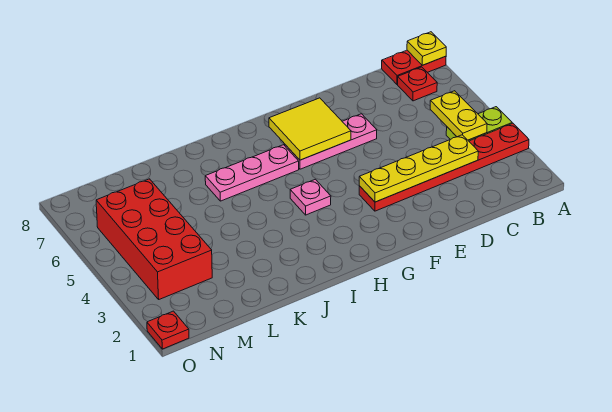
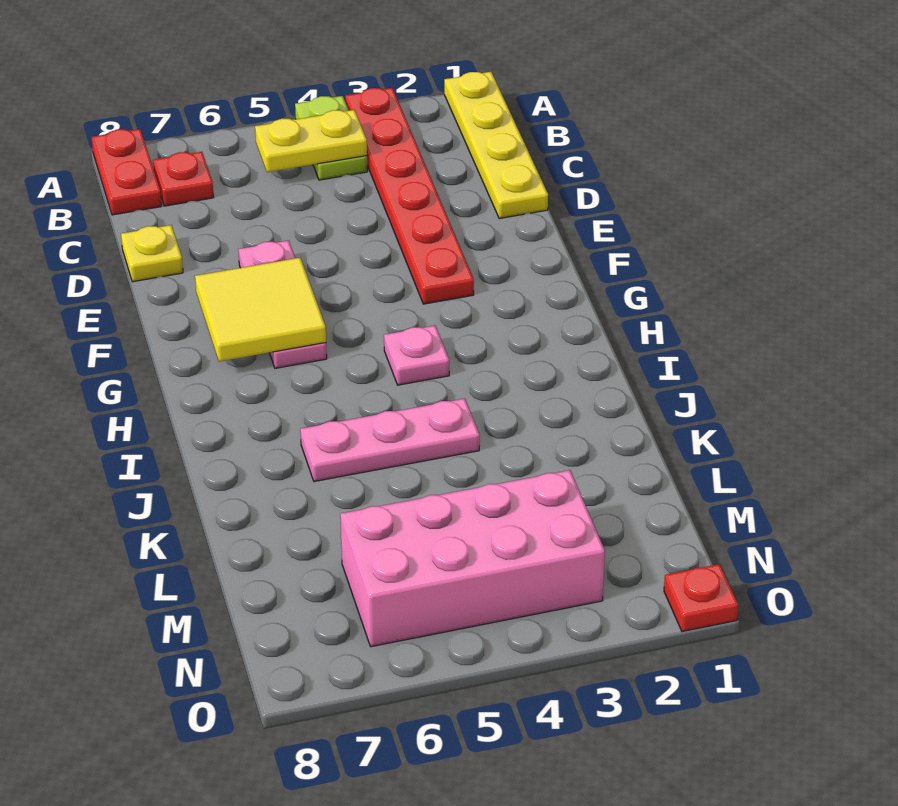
yellow plate A8 level 2 -> yellow plate D8 level 1
yellow plate C3:F3 level 2 -> yellow plate A1:D1 level 1
pink plate H6:J6 level 1 -> pink plate J4:J6 level 1
red brick M3:N6 level 1 -> pink brick M3:N6 level 1

